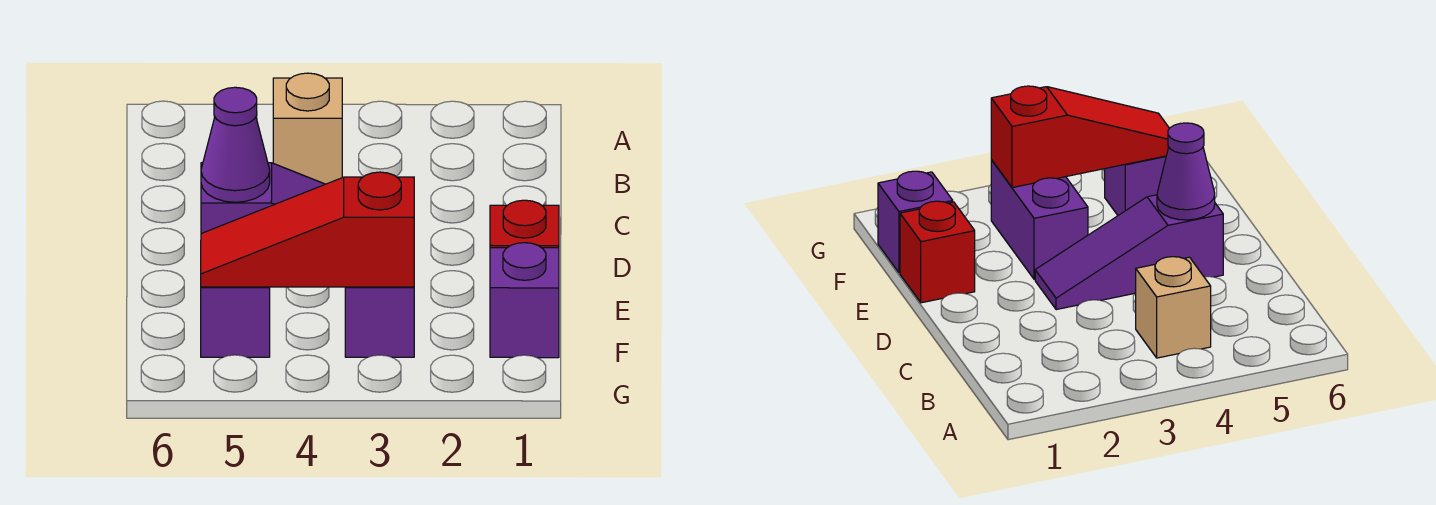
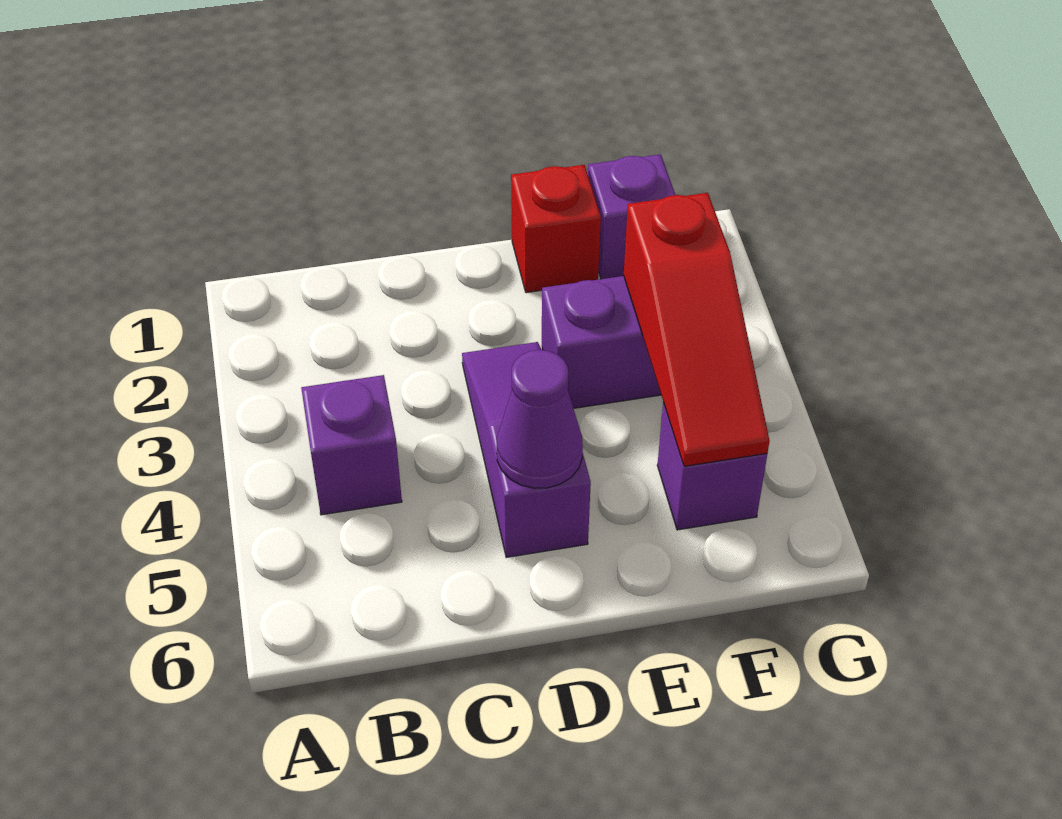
tan brick B4 level 1 -> purple brick B4 level 1

